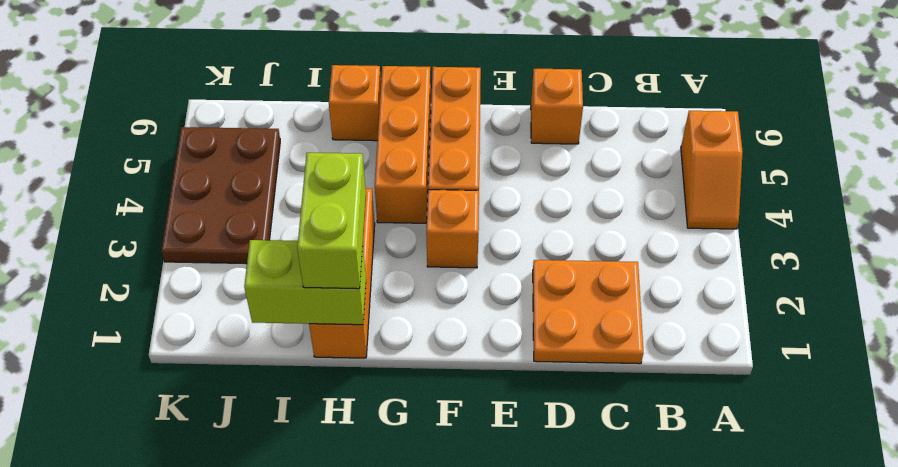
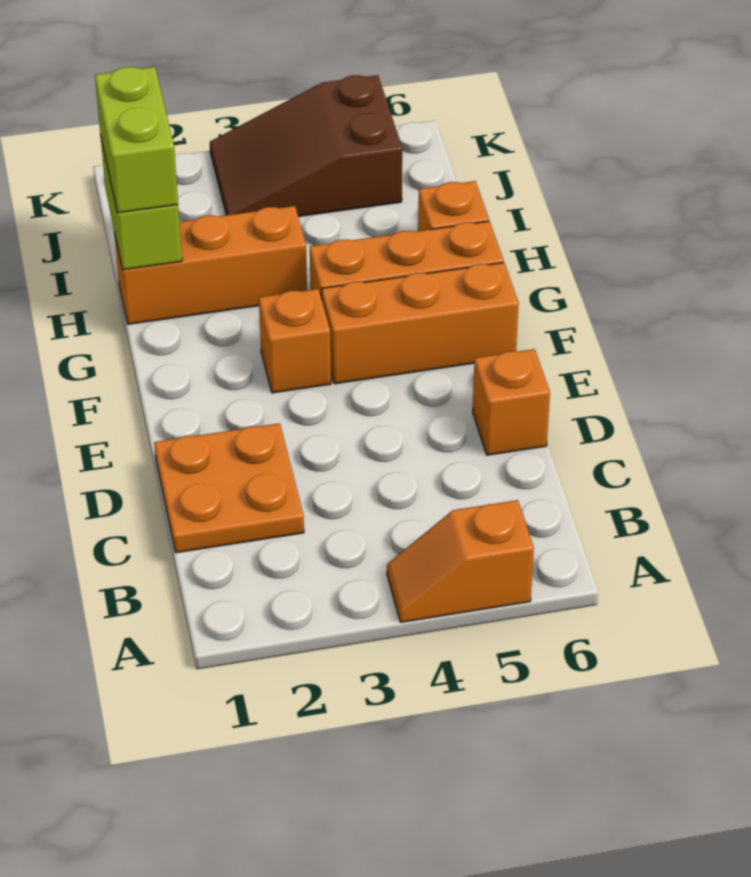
lime brick H1:H2 level 3 -> lime brick H1:I1 level 3
brown plate J3:K5 level 1 -> brown slope J3:K5 level 1 top 5

